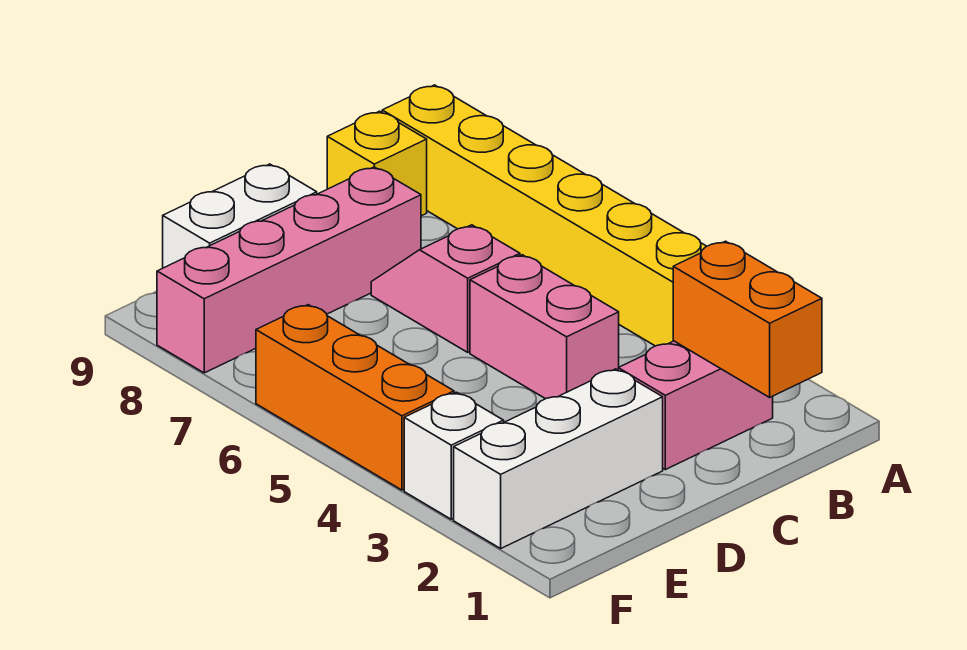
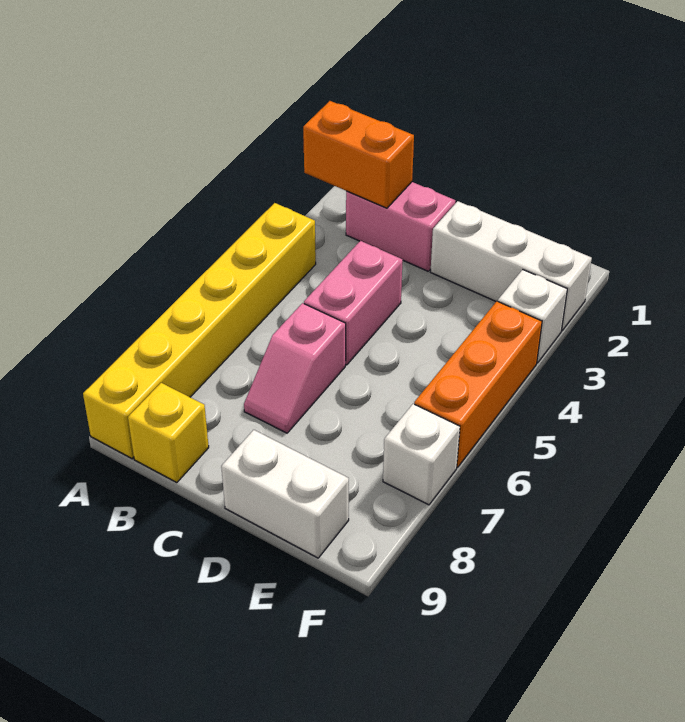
orange brick B1:B2 level 2 -> orange brick A2:B2 level 2
pink brick C8:F8 level 1 -> none
none -> white brick F7 level 1

